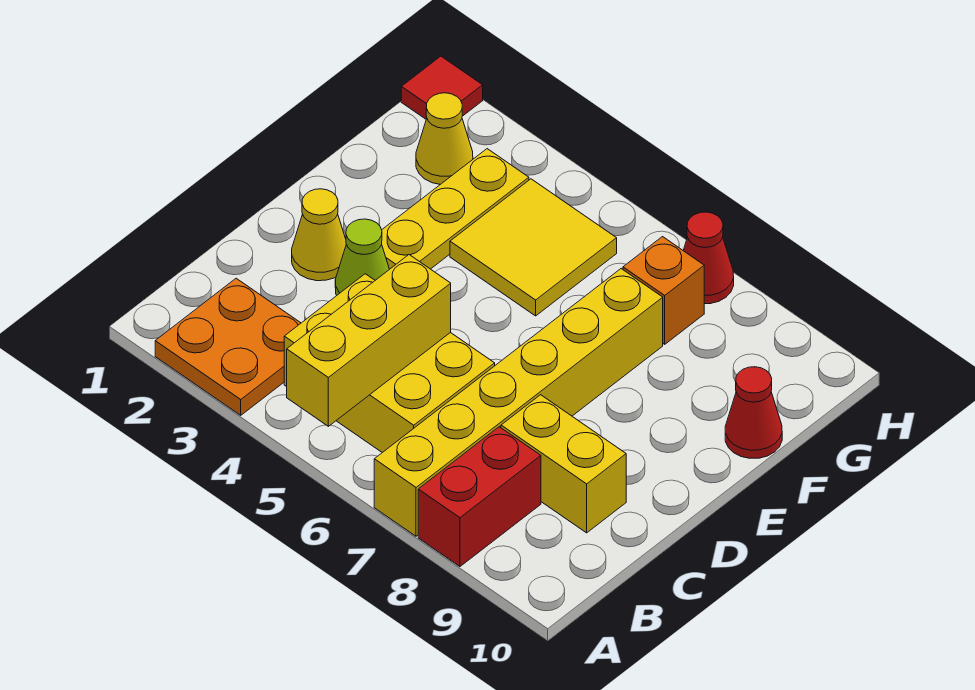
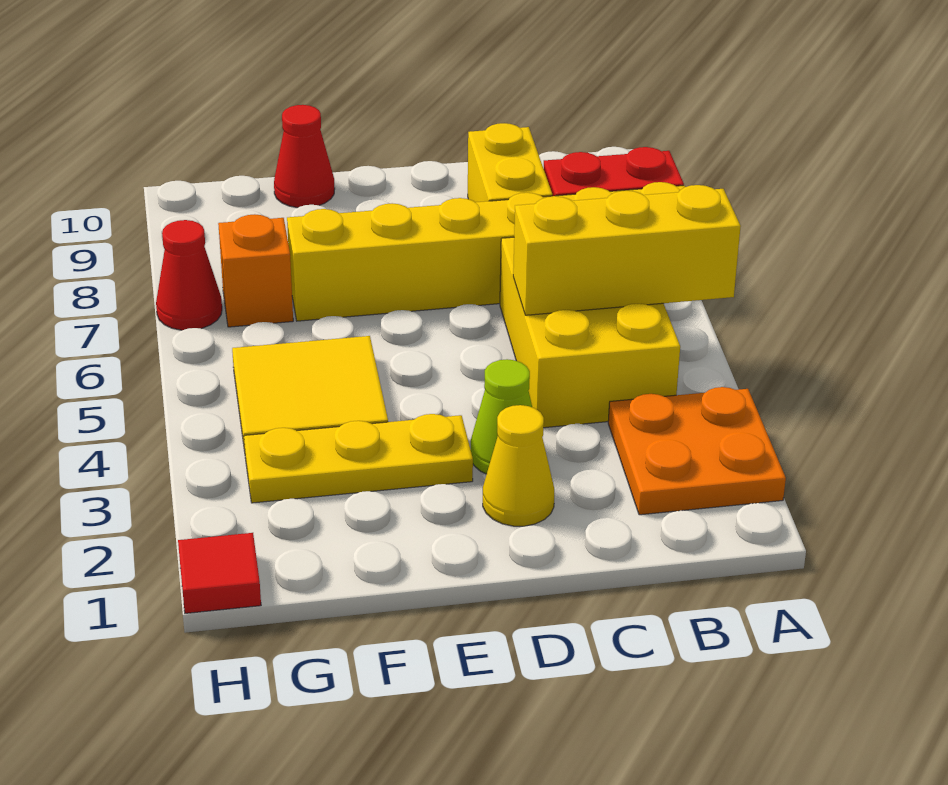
yellow cone G2 level 1 -> none

